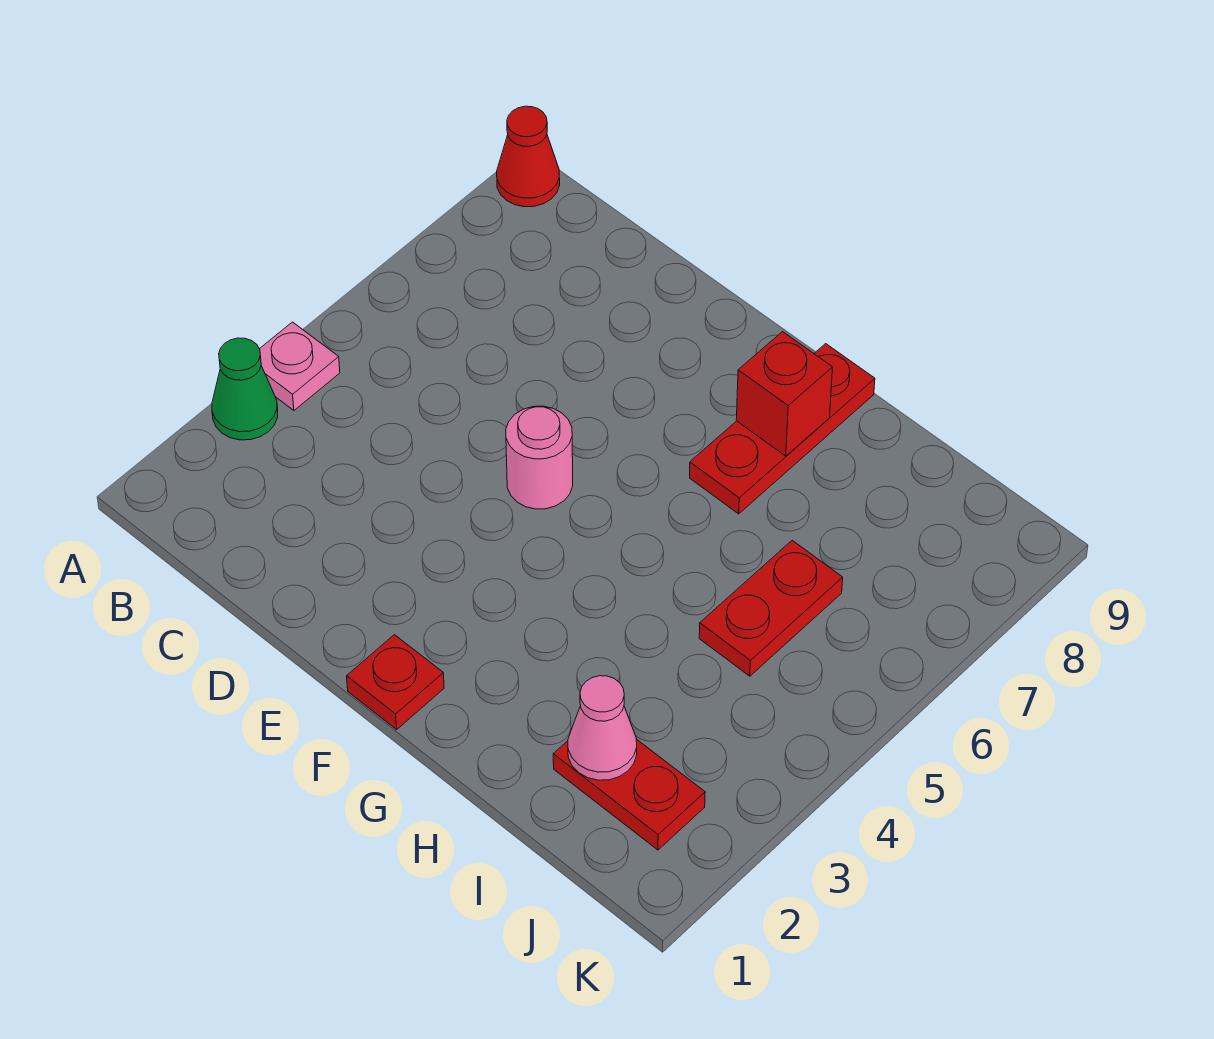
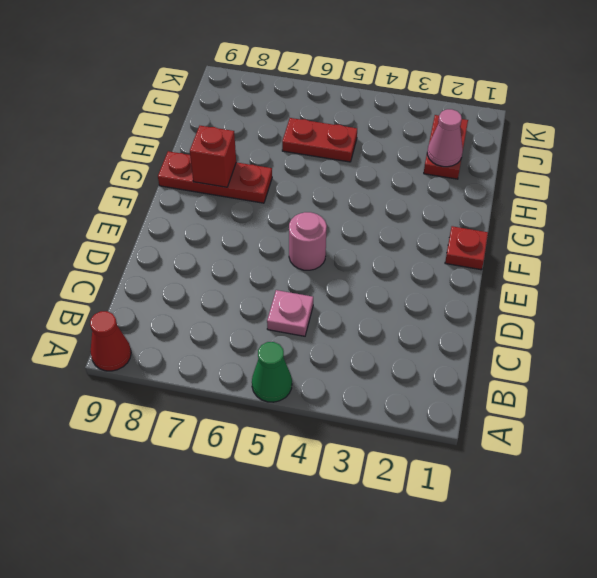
green cone A3 level 1 -> green cone A5 level 1
pink plate A4 level 1 -> pink plate C5 level 1

